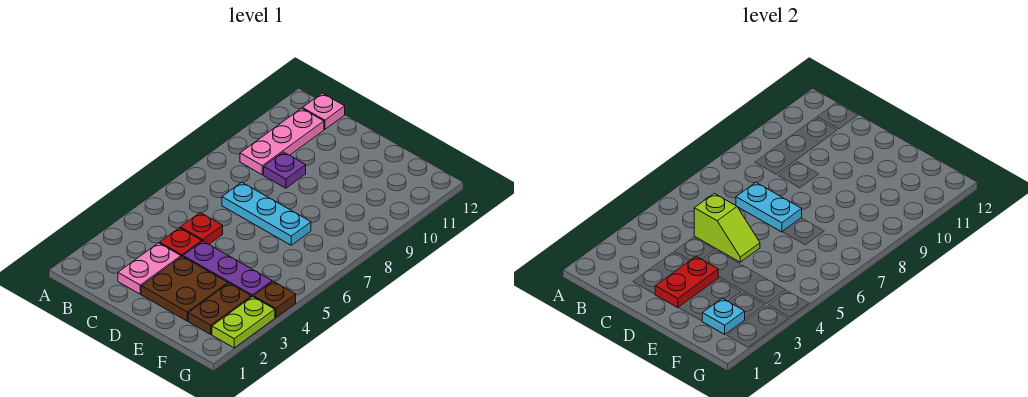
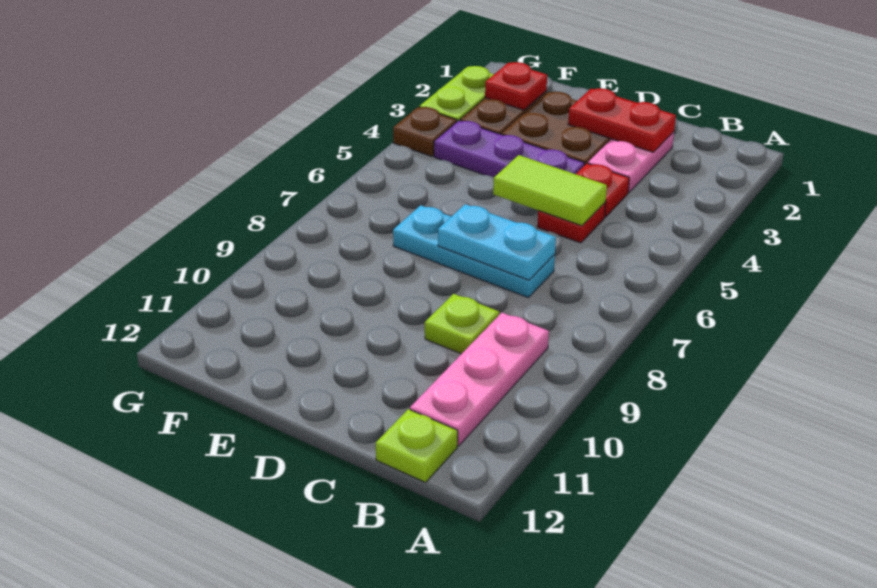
pink plate B12 level 1 -> lime plate B12 level 1
lime slope C5:D5 level 2 top C -> lime tile C5:D5 level 2
purple plate C9 level 1 -> lime plate C9 level 1
red plate D2:D3 level 2 -> red plate C2:D2 level 2
cyan plate F2 level 2 -> red plate F2 level 2

